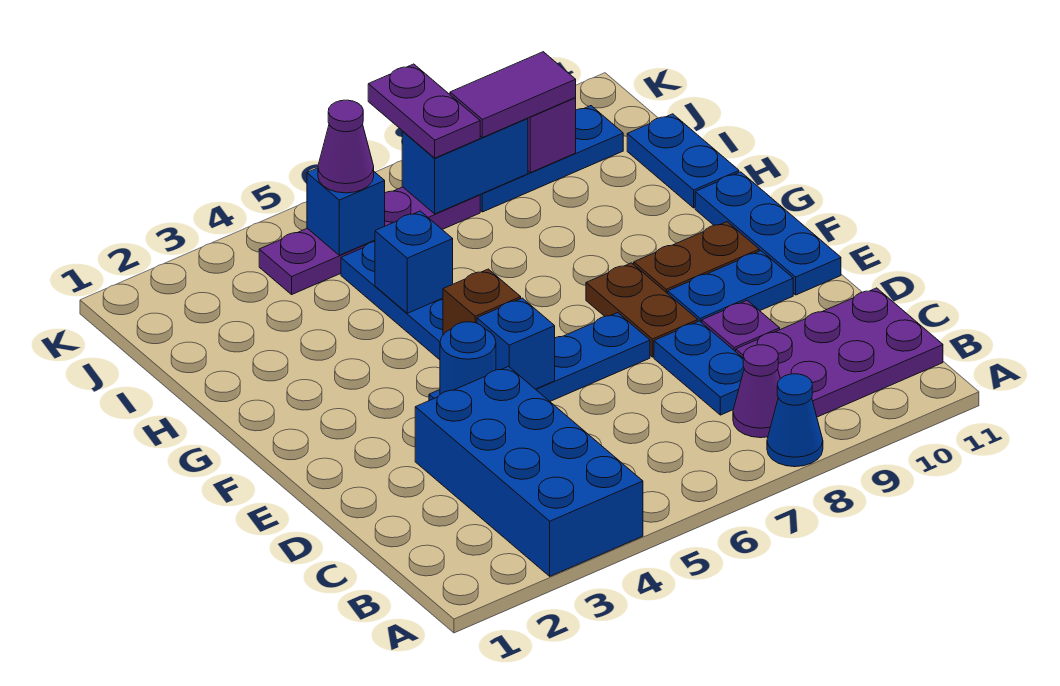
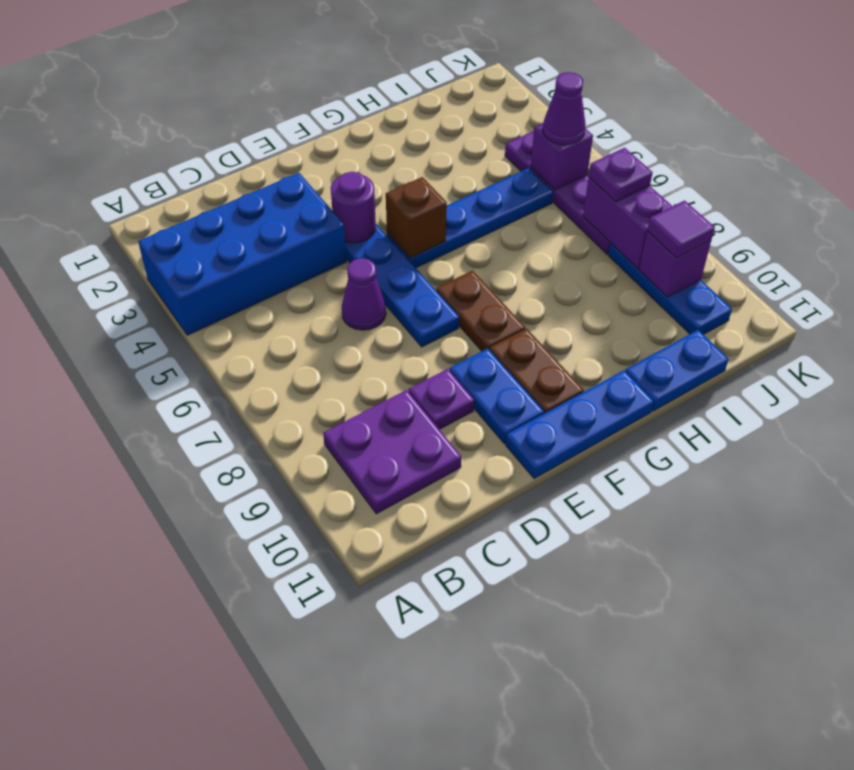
blue cone A8 level 1 -> none
purple cone B8 level 1 -> purple cone D6 level 1
purple plate B9:C11 level 1 -> purple plate B9:C10 level 1
blue plate C8:D8 level 1 -> none
blue round brick E4 level 2 -> purple round brick E4 level 2
blue brick E5 level 2 -> none
brown plate E8:F8 level 1 -> brown plate F7:F8 level 1
blue brick H5 level 2 -> none
blue brick J5 level 2 -> purple brick J5 level 2
blue brick J7:J8 level 2 -> purple brick J7:J8 level 2
purple plate J7:K7 level 3 -> purple plate J7 level 3
purple tile J8:J9 level 3 -> purple tile J9 level 3

